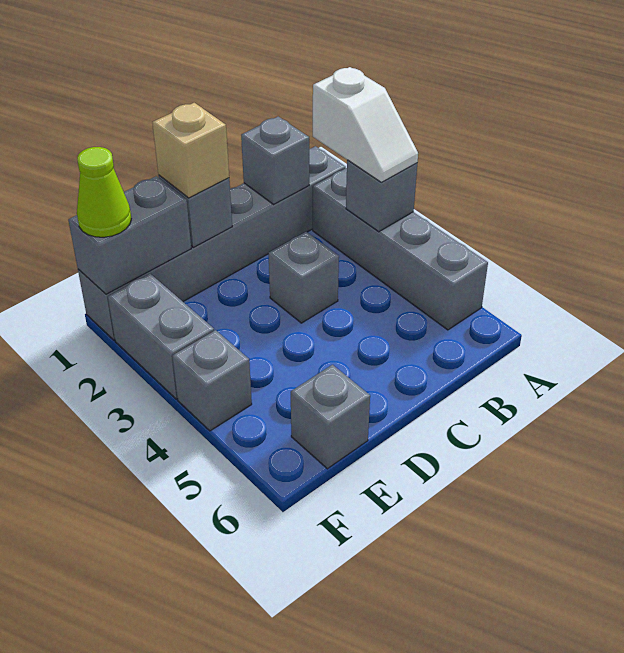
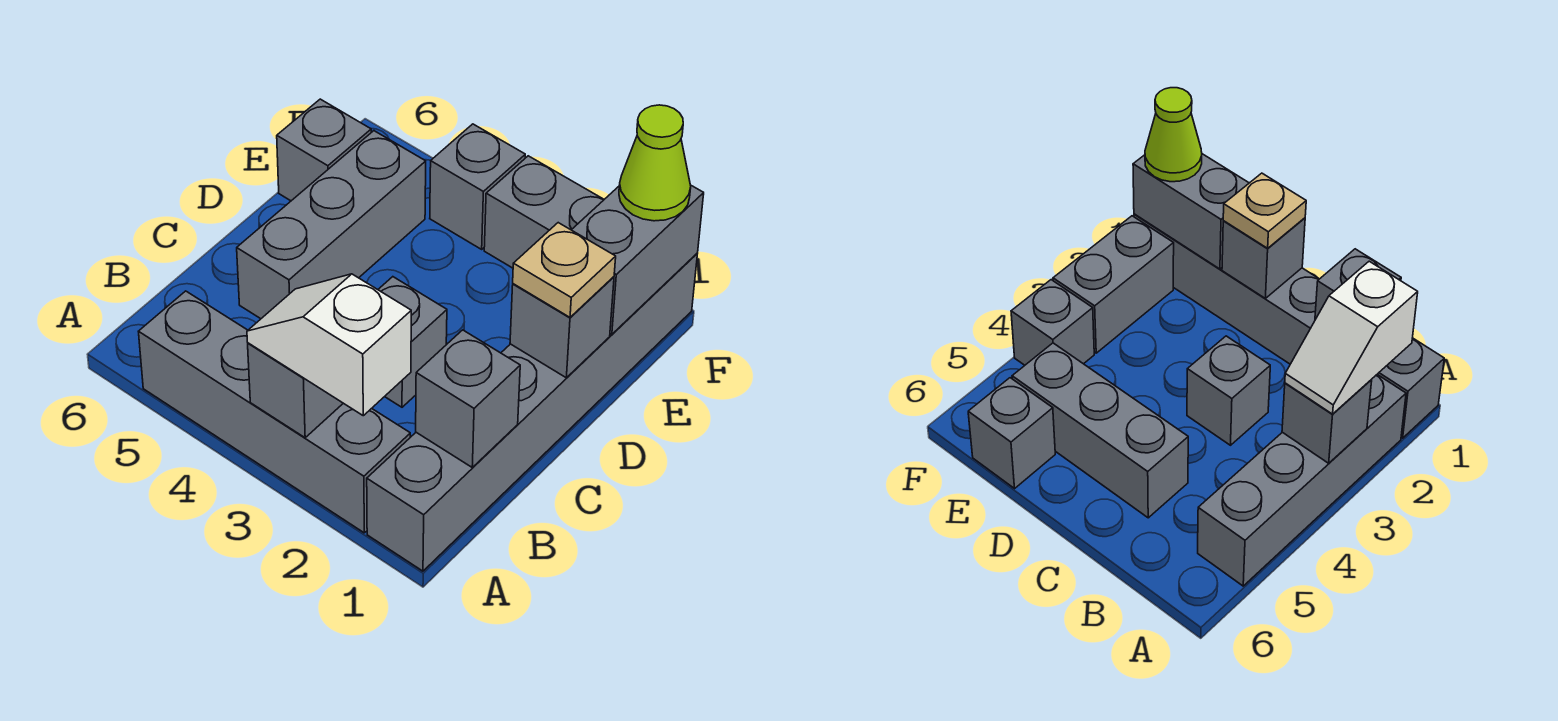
none -> grey brick C5:E5 level 1
tan brick D1 level 3 -> tan plate D1 level 3

